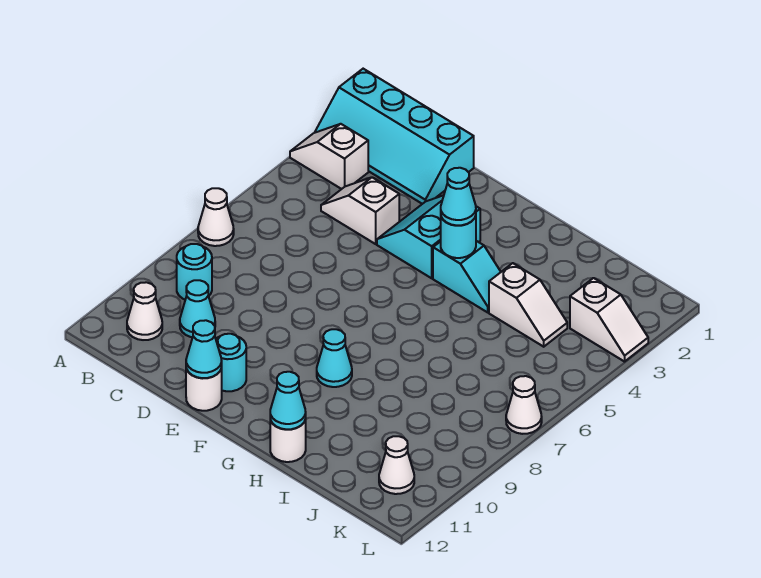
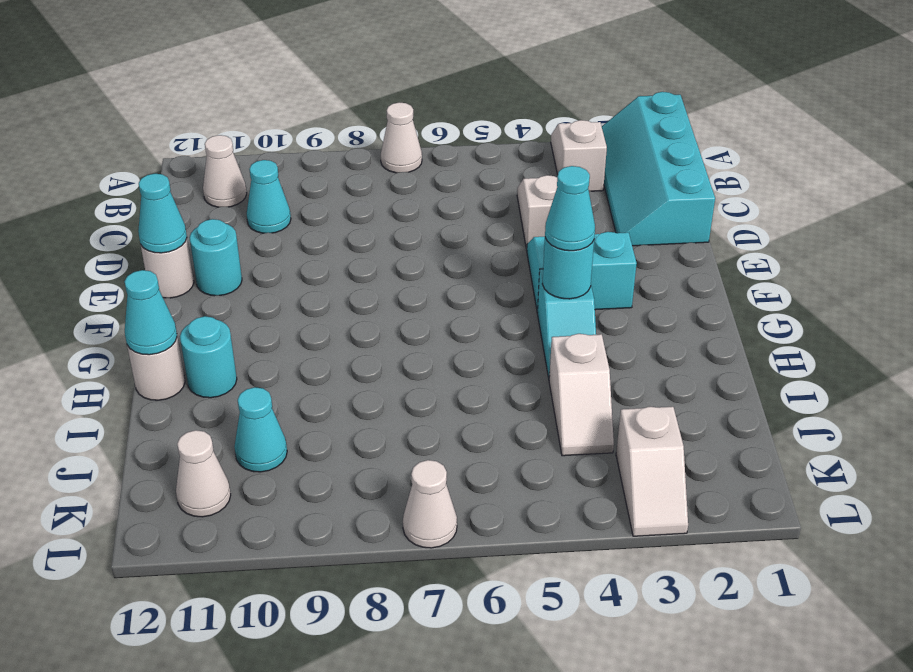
cyan round brick B9 level 1 -> cyan round brick H11 level 1
cyan cone G9 level 1 -> cyan cone J10 level 1

